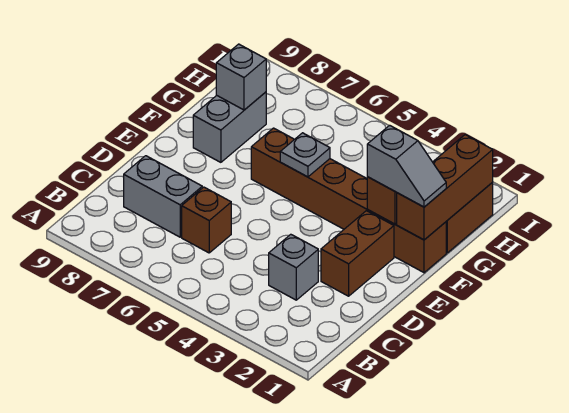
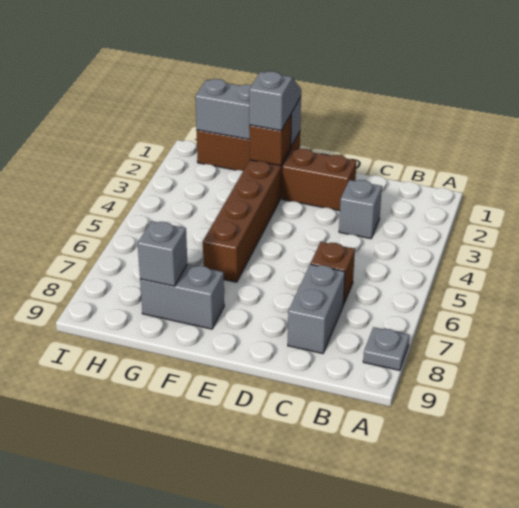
brown brick F1:H1 level 2 -> grey brick F1:H1 level 2
grey plate F5 level 2 -> grey plate A8 level 1

